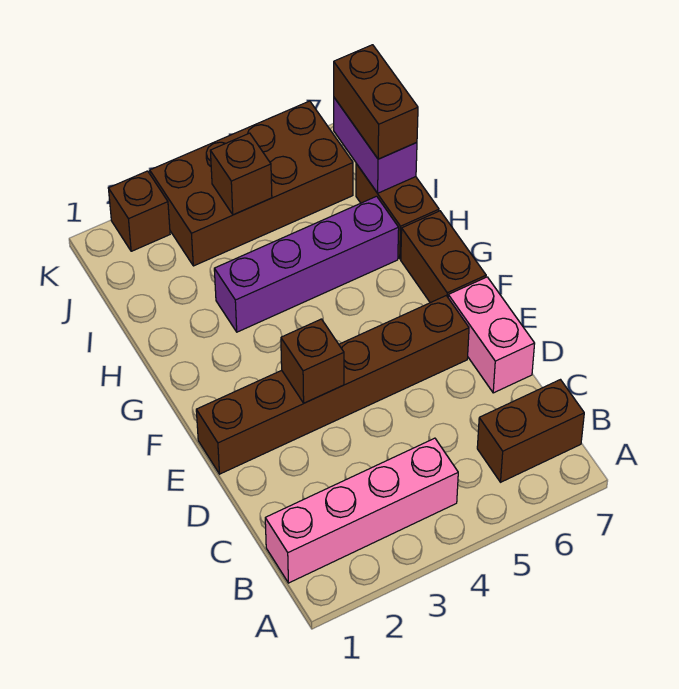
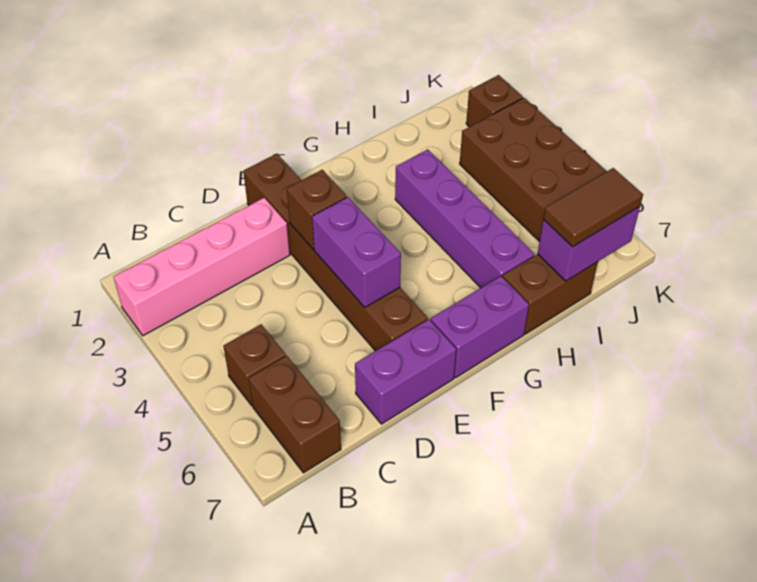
pink brick B1:B4 level 1 -> pink brick A2:D2 level 1
pink brick D7:E7 level 1 -> purple brick D7:E7 level 1
none -> purple brick E4:E5 level 2
brown brick F7:G7 level 1 -> purple brick F7:G7 level 1
brown brick I7:J7 level 3 -> brown tile I7:J7 level 3
brown brick J4 level 2 -> brown brick B5 level 1

